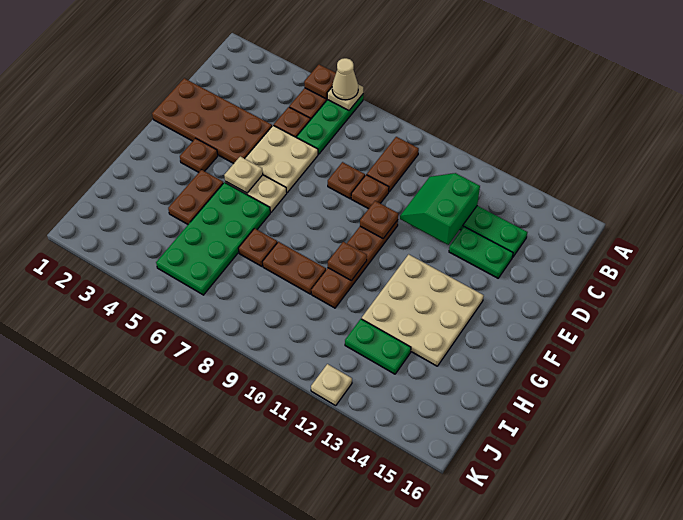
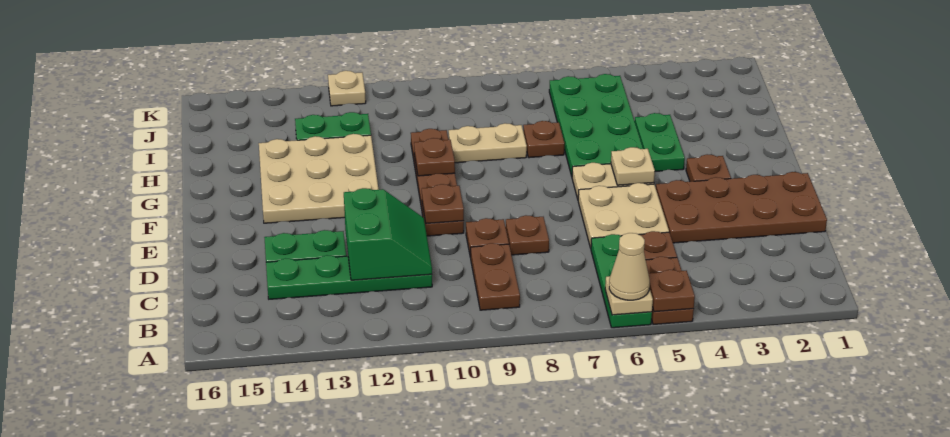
brown plate G4:H4 level 1 -> green plate G4:H4 level 1
brown plate H8:H9 level 1 -> tan plate H8:H9 level 1

